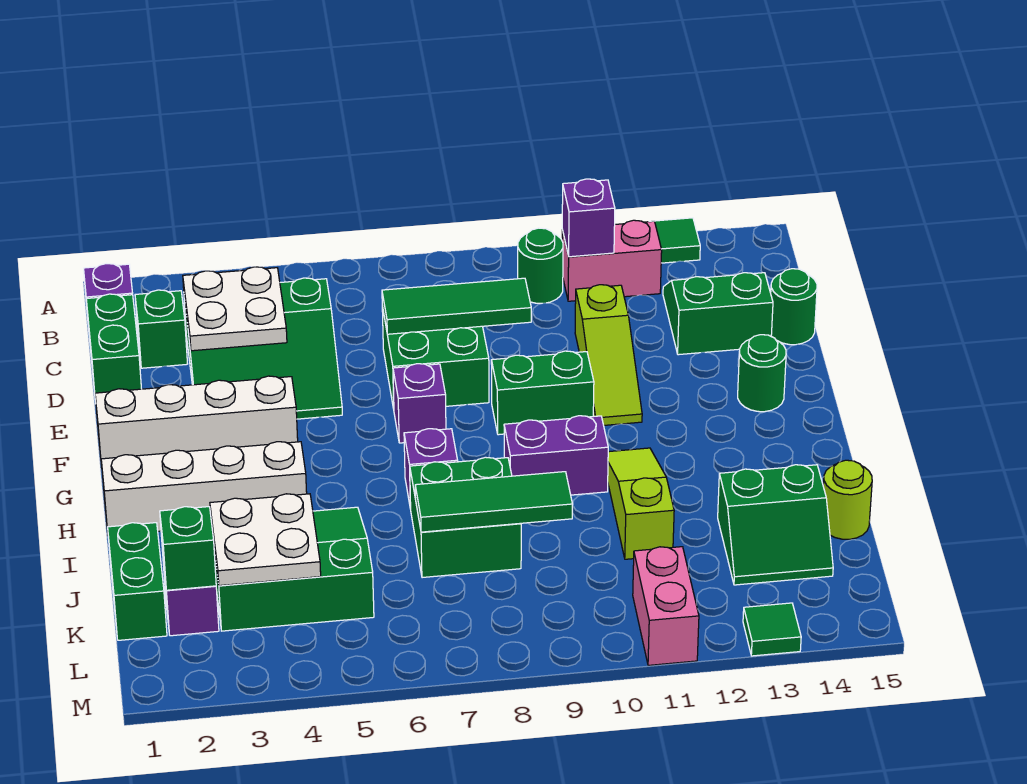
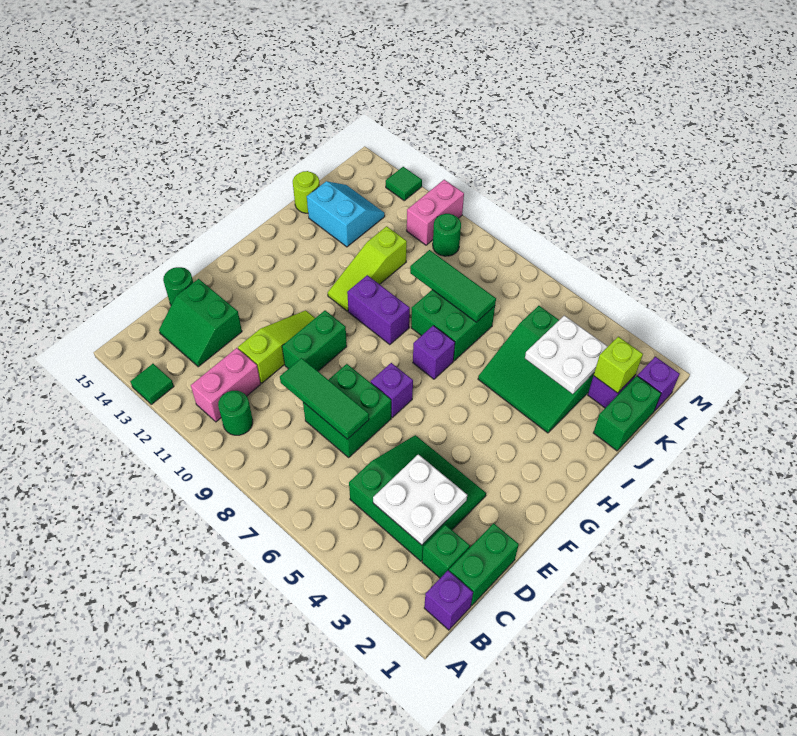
pink brick B11:B12 level 1 -> pink brick B11:C11 level 1
purple brick B11 level 2 -> purple brick L1 level 1
white brick F1:F4 level 1 -> none
green brick F9:F10 level 1 -> green brick E10:F10 level 1
green round brick F14 level 1 -> green round brick L10 level 1
white brick H1:H4 level 1 -> none
green slope J13:K14 level 1 top J -> cyan slope J13:K14 level 1 top J
green brick K2 level 2 -> lime brick K2 level 2

